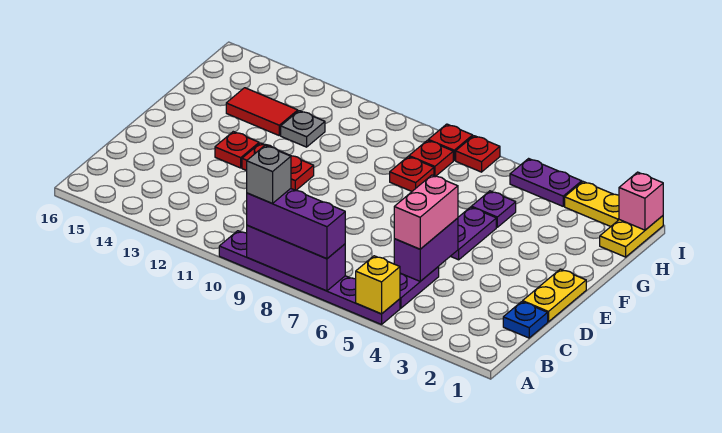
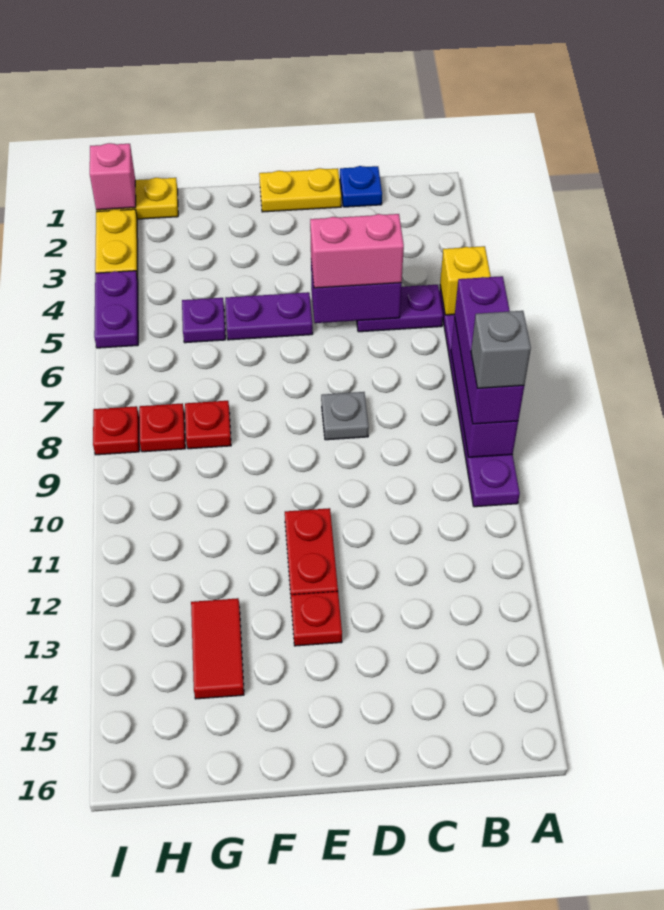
grey plate G12 level 1 -> grey plate D8 level 1
red plate I7 level 1 -> none

